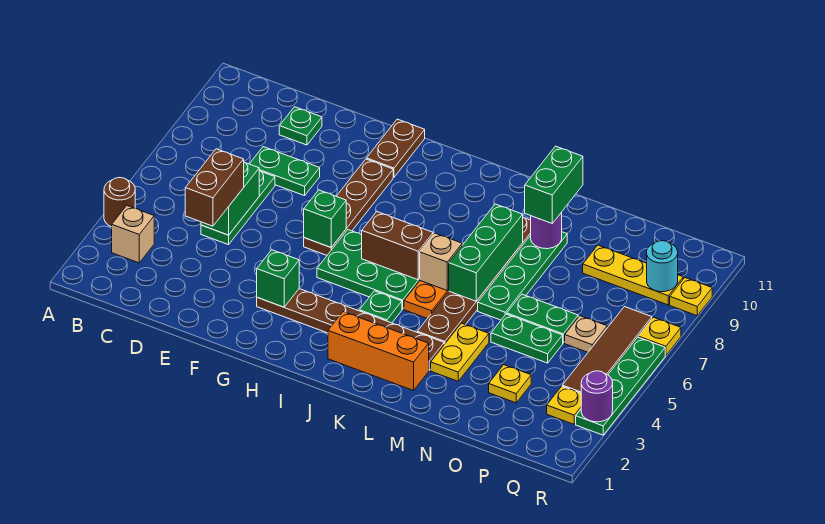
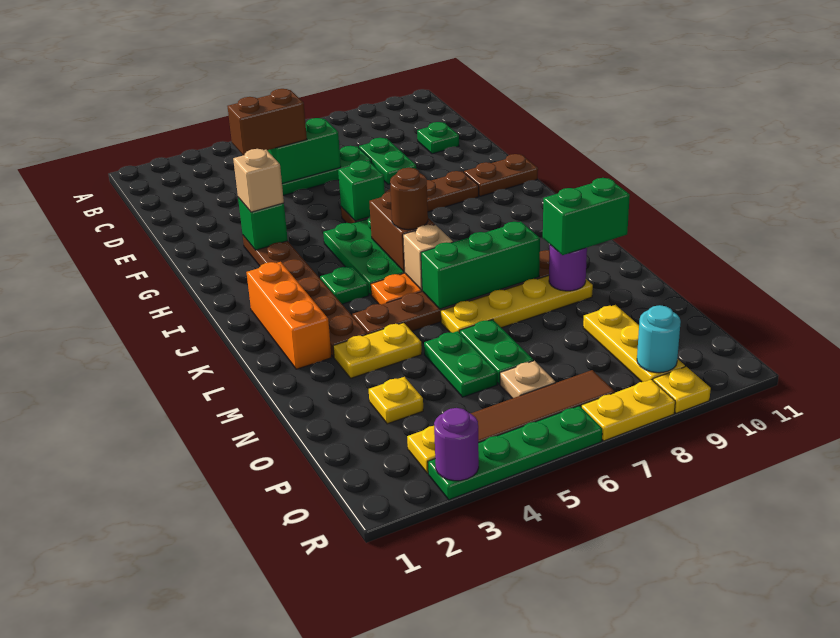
brown round brick A4 level 1 -> brown round brick J6 level 3
tan brick B3 level 1 -> tan brick G3 level 3
green plate M6:M9 level 1 -> yellow plate M6:M9 level 1
yellow plate R7 level 1 -> yellow plate R7:R8 level 1

